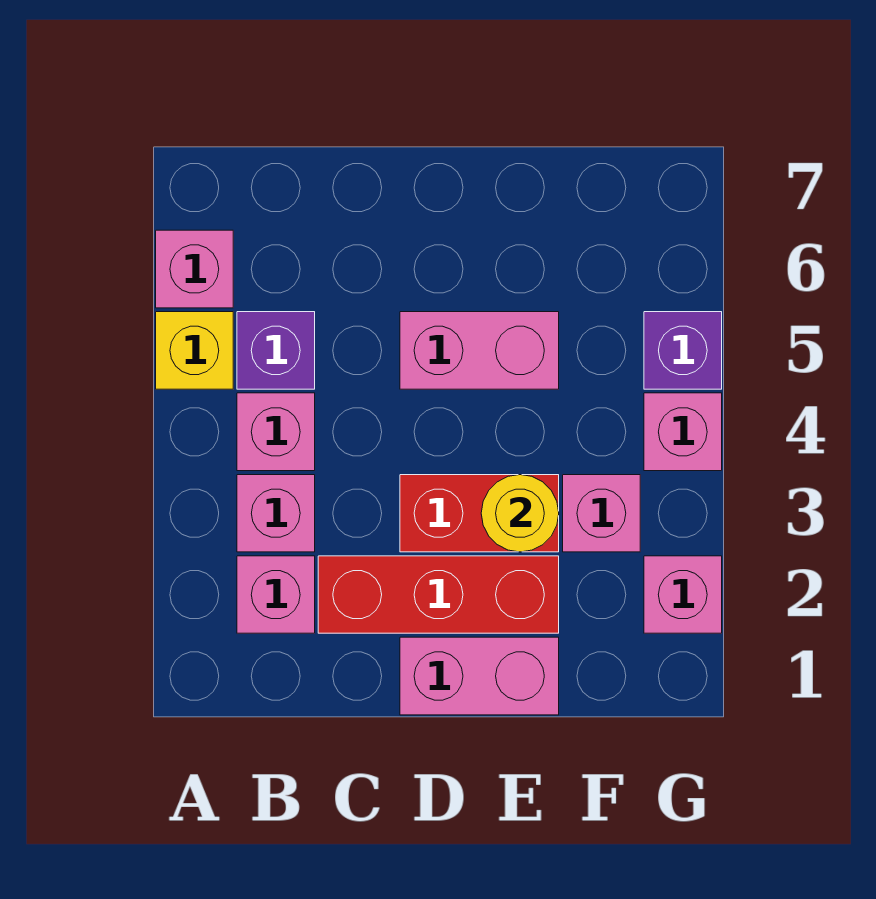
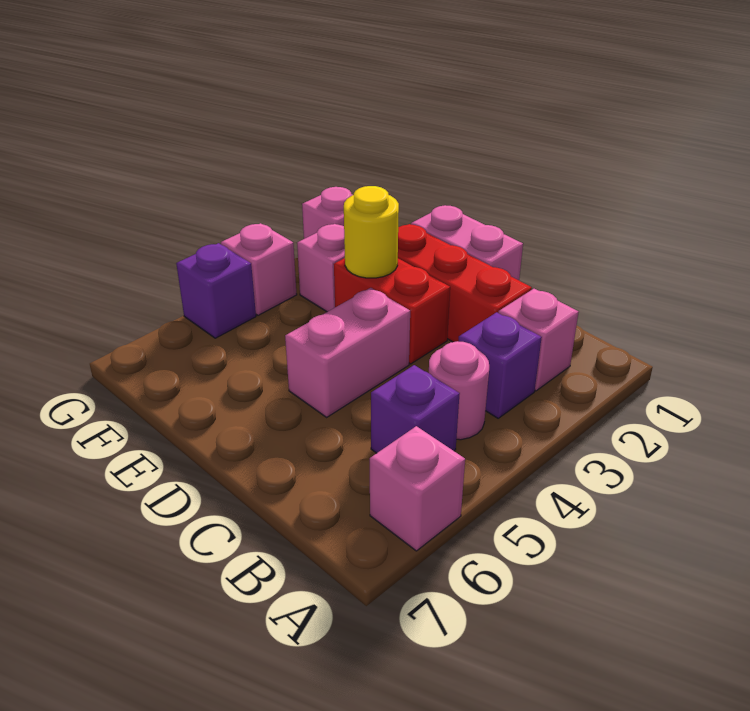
yellow brick A5 level 1 -> none
pink brick B3 level 1 -> purple brick B3 level 1
pink brick B4 level 1 -> pink round brick B4 level 1
pink brick D5:E5 level 1 -> pink brick D4:D5 level 1

